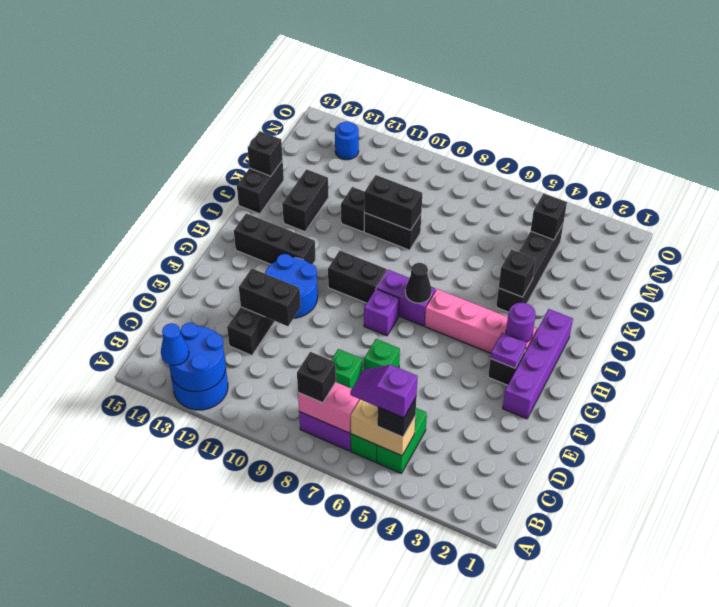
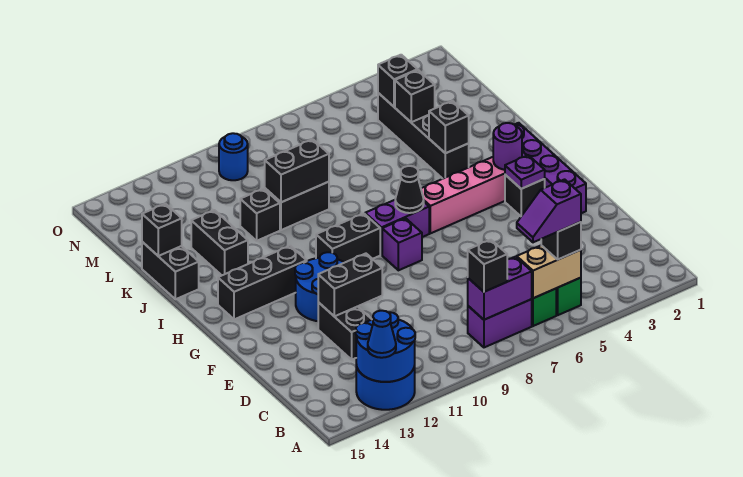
pink brick B7:B8 level 2 -> purple brick B7:B8 level 2
green brick D8 level 1 -> none
green brick E7 level 1 -> none
none -> black brick L4 level 2
blue round brick N13 level 1 -> blue round brick N10 level 1

